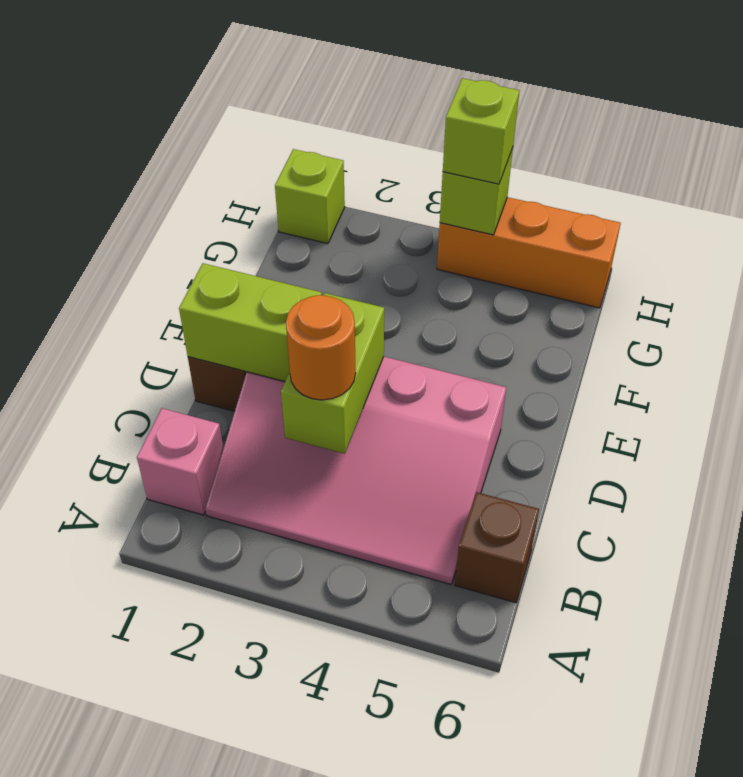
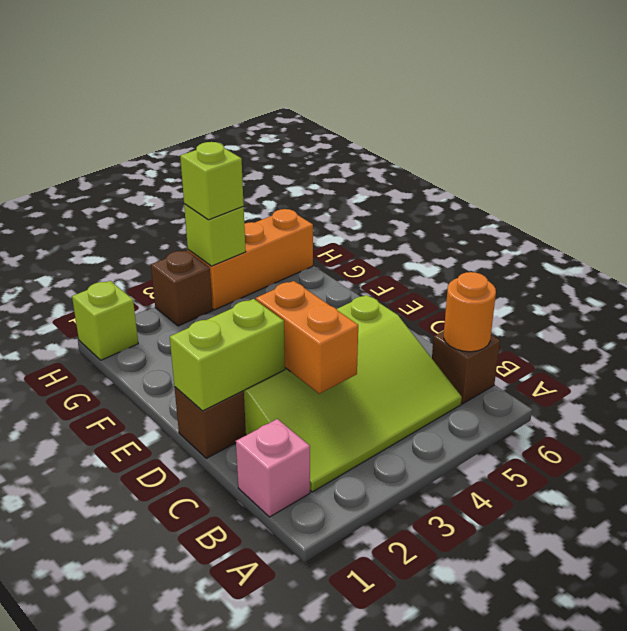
pink slope B2:D5 level 1 top D -> lime slope B2:D5 level 1 top D
lime brick C3:D3 level 2 -> orange brick C3:D3 level 2
orange round brick C3 level 3 -> orange round brick B6 level 2
none -> brown brick H3 level 1

